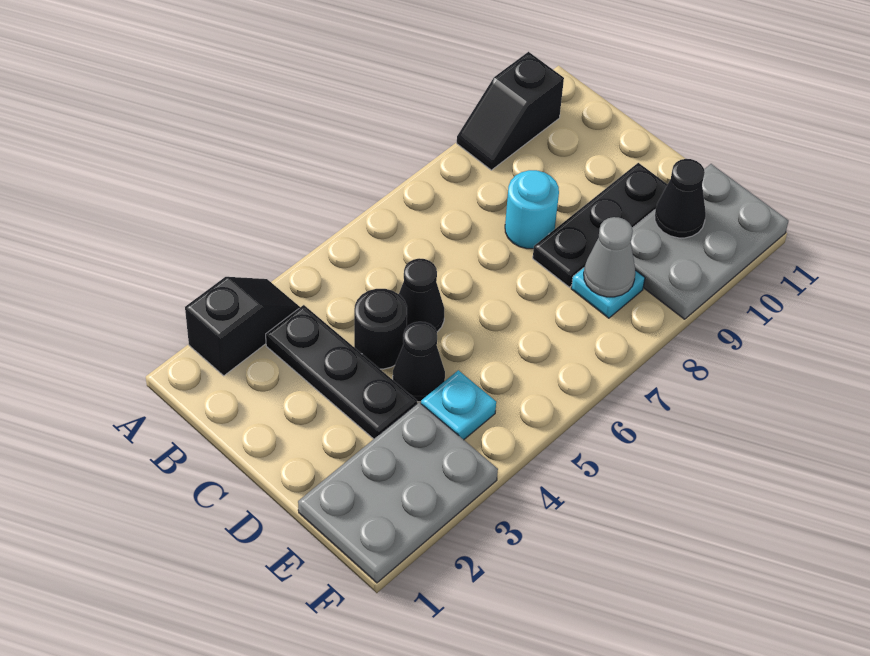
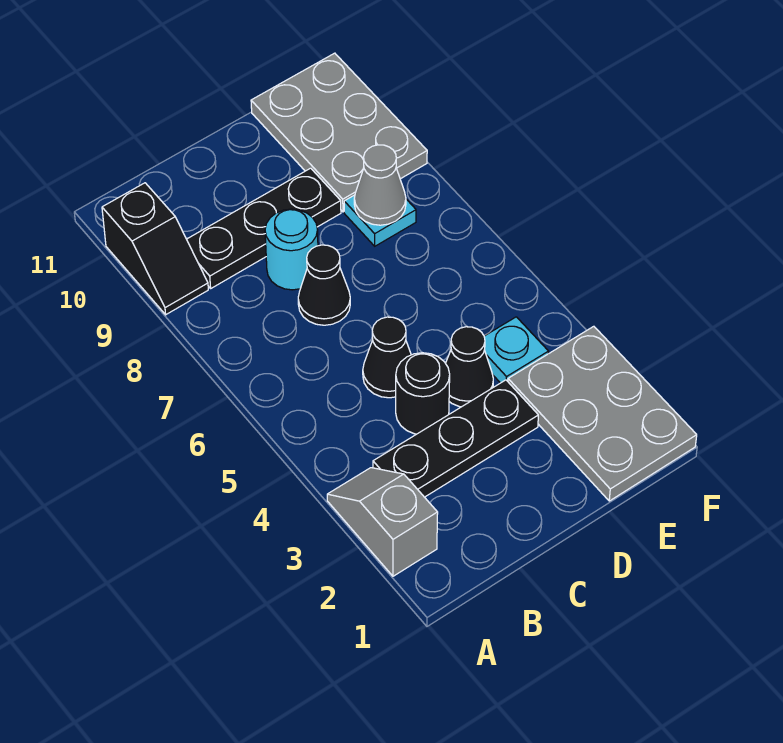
black slope A2:A3 level 1 top 2 -> grey slope A2:A3 level 1 top 2
black plate D8:D10 level 1 -> black plate B9:D9 level 1
black cone E10 level 2 -> black cone C7 level 1

